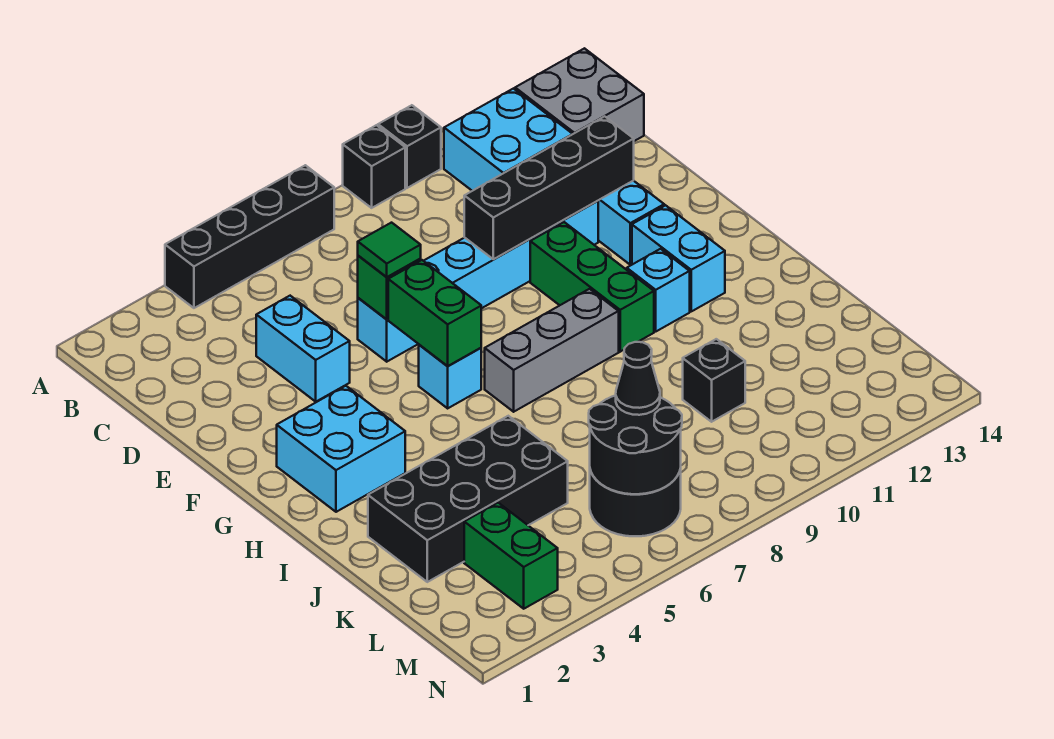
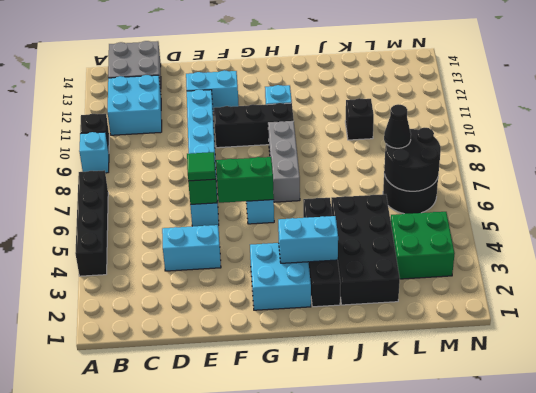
black brick A9 level 1 -> cyan brick A9 level 1
black brick E9:E12 level 2 -> black brick I2:I5 level 1
green brick F10:H10 level 1 -> black brick F10:H10 level 1
cyan brick G12:H12 level 1 -> cyan brick H3:I3 level 2
green brick L3:M3 level 1 -> green brick L3:M4 level 1

